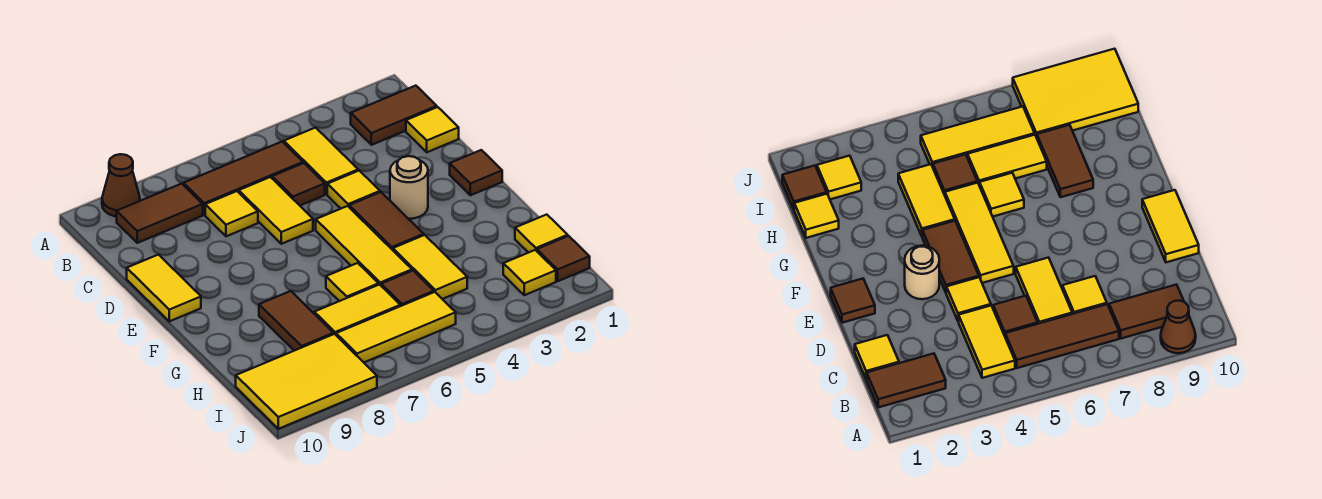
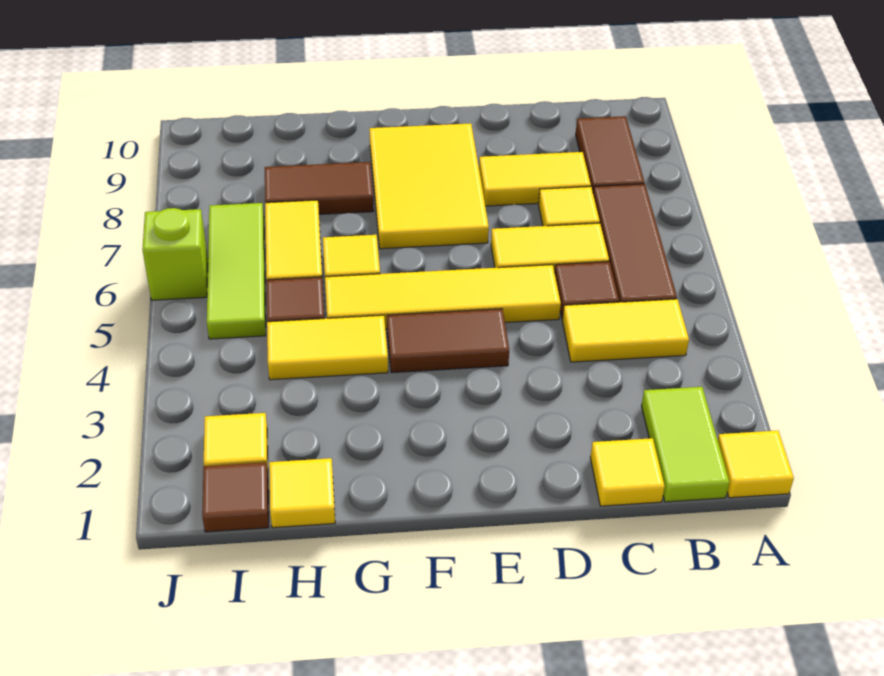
brown cone A9 level 1 -> none
brown tile B1:B2 level 1 -> lime tile B1:B2 level 1
yellow tile D4 level 1 -> yellow tile A1 level 1
yellow tile D10:E10 level 1 -> yellow tile C8:D8 level 1
brown tile E1 level 1 -> none
tan round brick E3 level 1 -> none
yellow tile E5:G5 level 1 -> yellow tile D5:G5 level 1
yellow tile I5:I7 level 1 -> lime tile I5:I7 level 1
yellow tile I8:J10 level 1 -> yellow tile E7:F9 level 1
none -> lime brick J6 level 1

